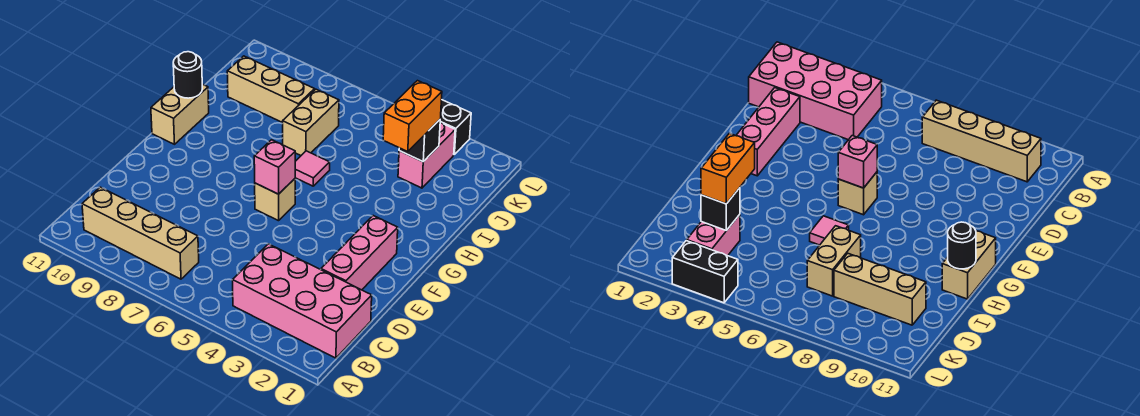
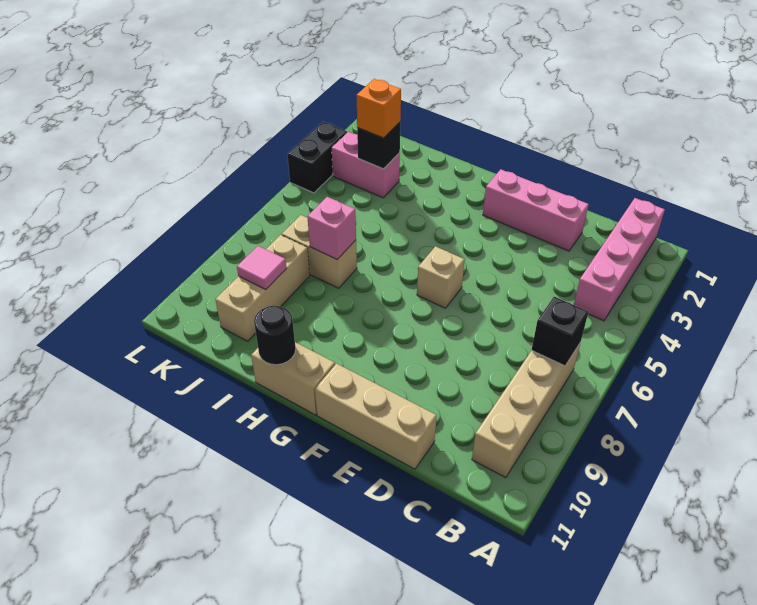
pink brick B1:C4 level 1 -> pink brick B1:B4 level 1
none -> black brick B7 level 2
none -> tan brick D11:F11 level 1
pink brick F6 level 2 -> pink brick I7 level 2
pink tile H6 level 1 -> pink tile J9 level 2
orange brick I3:J3 level 3 -> orange brick J3 level 3

